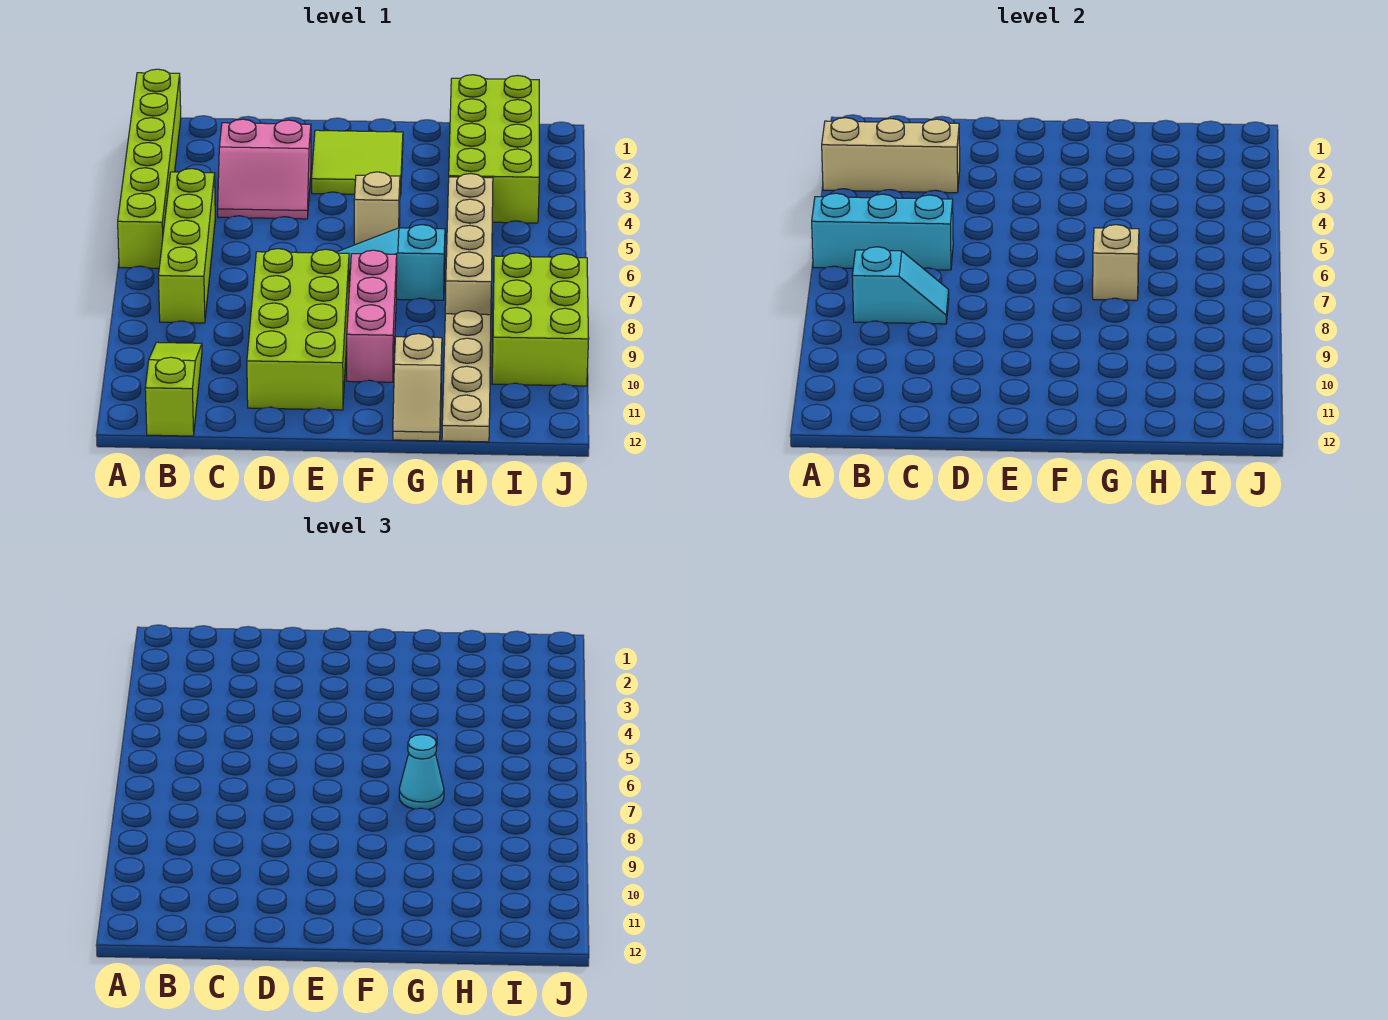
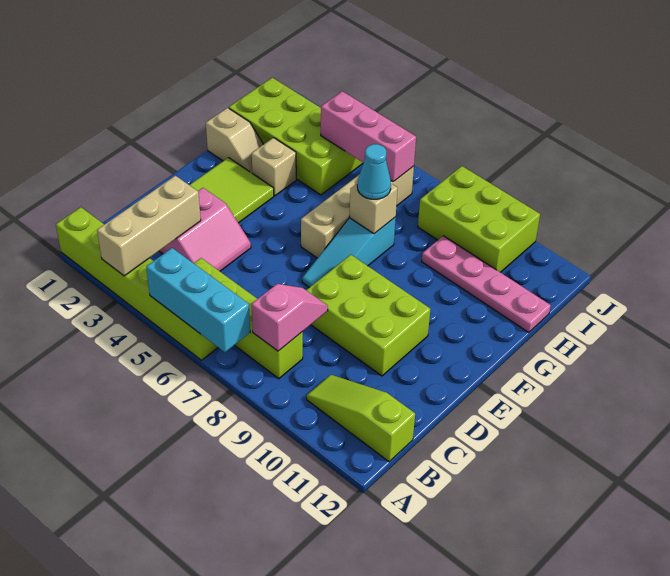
cyan brick A6:C6 level 2 -> cyan brick A5:A7 level 2
cyan slope B8:C8 level 2 top B -> pink slope B8:C8 level 2 top B
lime brick D8:E11 level 1 -> lime brick D8:E10 level 1
tan brick F5 level 1 -> tan brick G3 level 1
pink brick F8:F10 level 1 -> pink brick I4:I6 level 2
tan slope G11:G12 level 1 top 11 -> tan slope G1:G2 level 1 top 1
tan brick H5:H8 level 1 -> tan brick F6:I6 level 1
tan plate H9:H12 level 1 -> pink plate H9:H12 level 1

